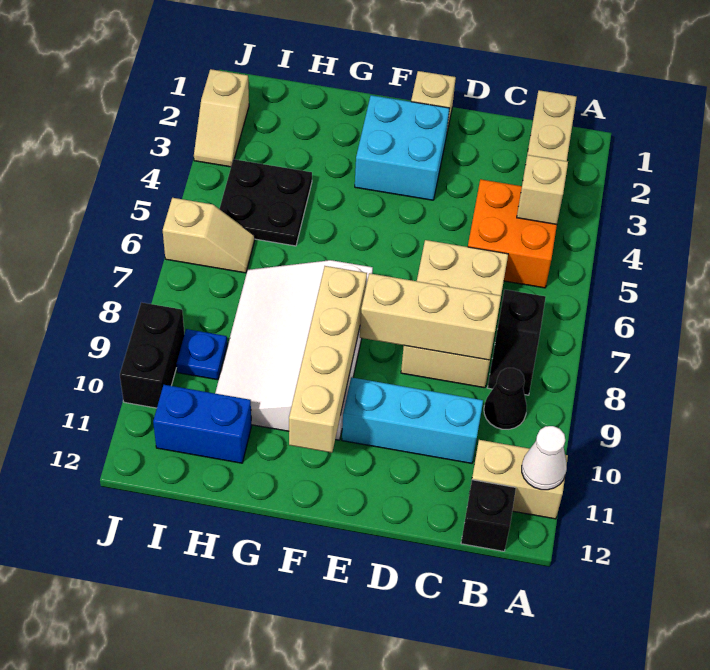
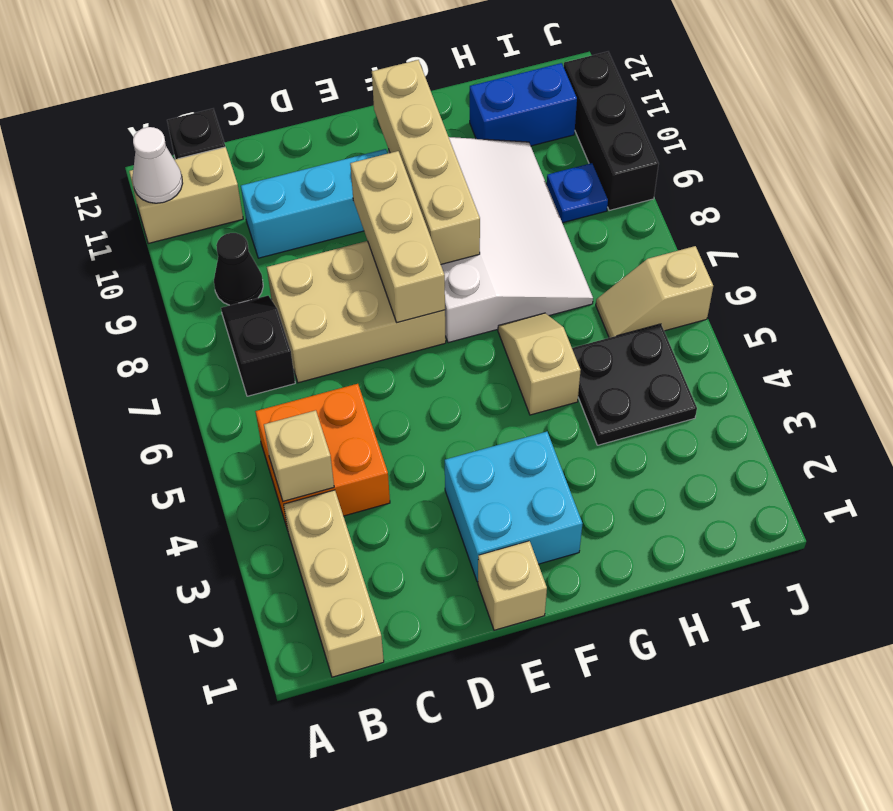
tan brick C6:D8 level 1 -> tan brick C7:E8 level 1
tan brick C8:E8 level 2 -> tan brick E7:E9 level 2
tan slope J2:J3 level 1 top 2 -> tan slope G5:G6 level 1 top 5
black brick J9:J10 level 1 -> black brick J9:J11 level 1

